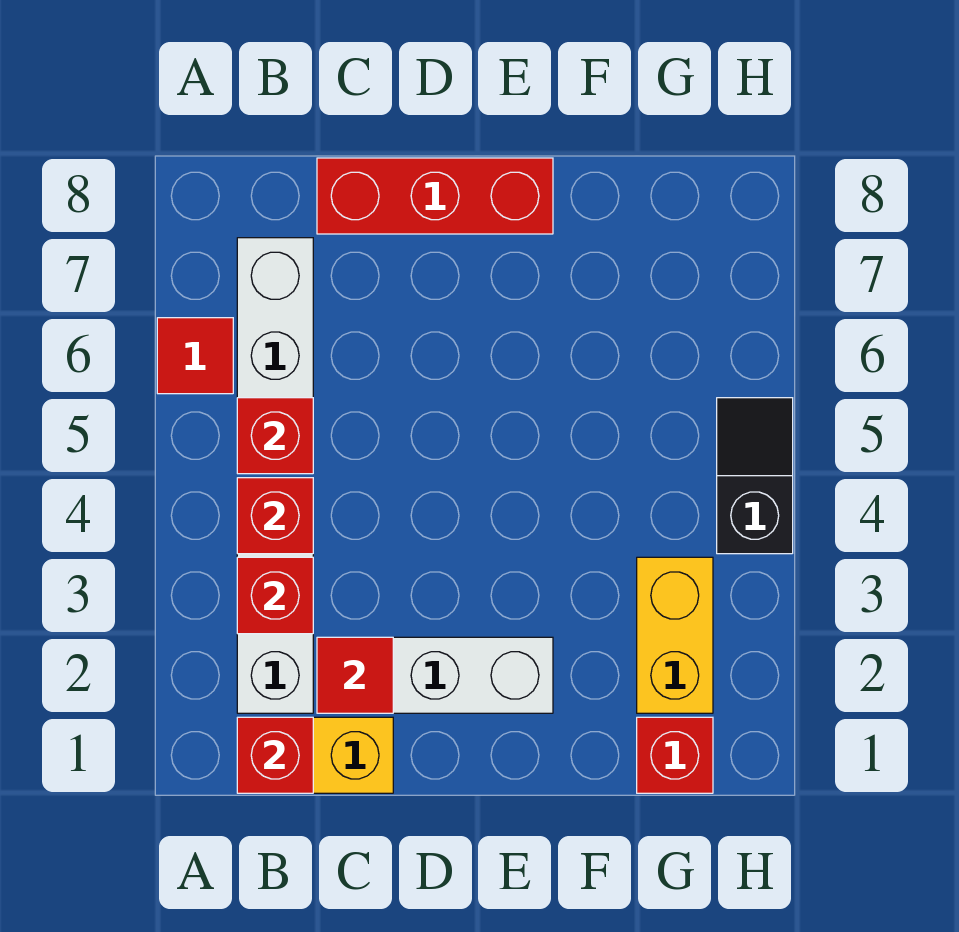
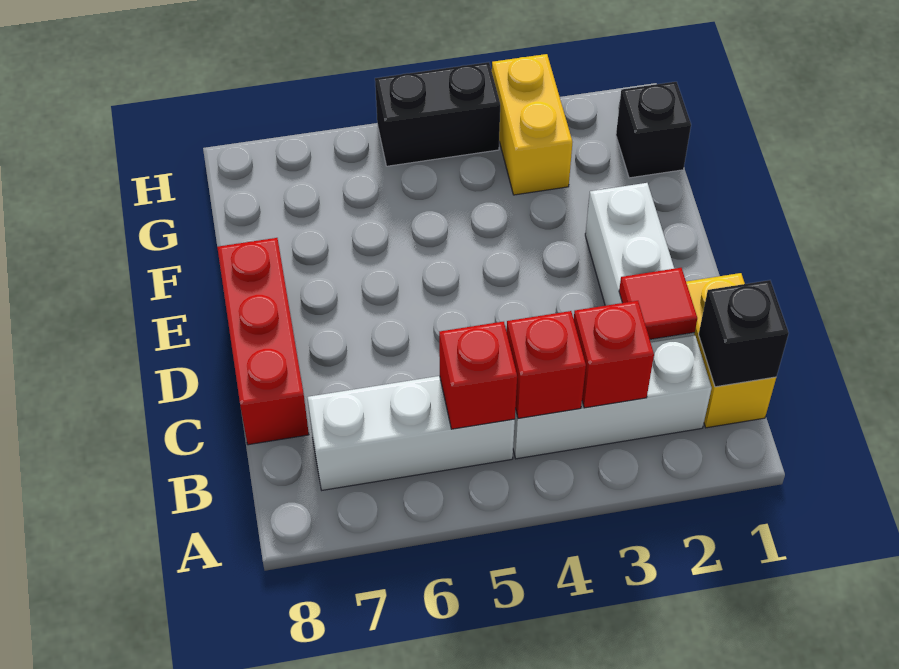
red tile A6 level 1 -> none
red brick B1 level 2 -> black brick B1 level 2
red brick G1 level 1 -> black brick G1 level 1
yellow brick G2:G3 level 1 -> yellow brick G3:H3 level 1
black slope H4:H5 level 1 top 4 -> black brick H4:H5 level 1

